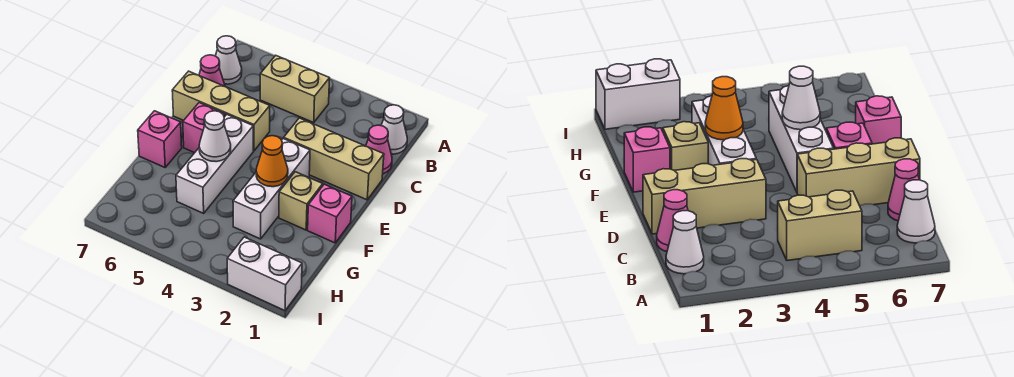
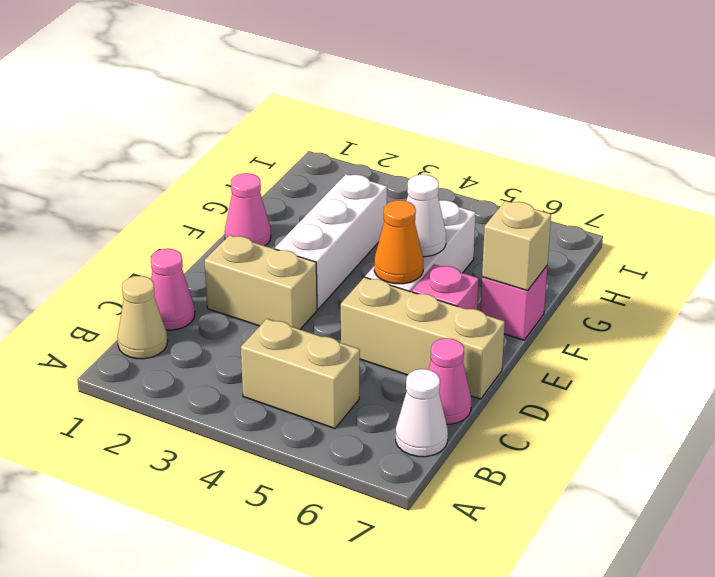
white cone B1 level 1 -> tan cone B1 level 1
tan brick D1:D3 level 1 -> tan brick D2:D3 level 1
pink brick F1 level 1 -> pink cone F1 level 1
tan brick F2 level 1 -> tan brick F7 level 2
orange cone F3 level 2 -> orange cone E5 level 2
white brick I1:I2 level 1 -> none

